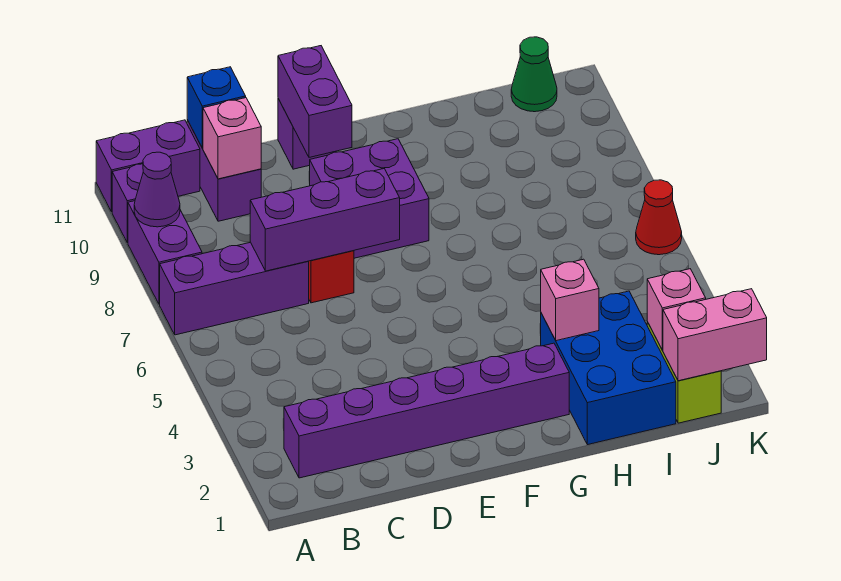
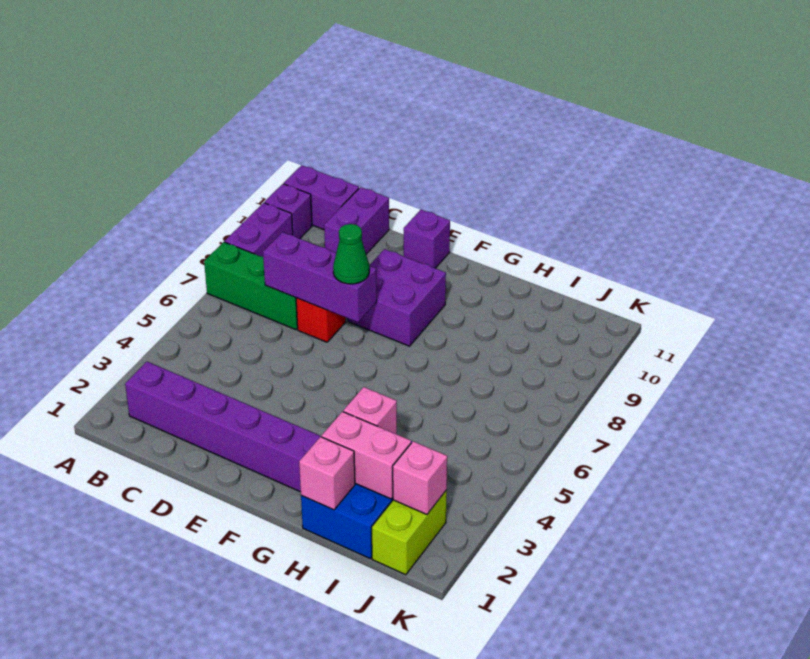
purple brick A7:C7 level 1 -> green brick A7:C7 level 1
purple cone A9 level 2 -> none
pink brick C10 level 2 -> pink brick H1 level 2
blue brick C11 level 2 -> none
purple brick E10:E11 level 2 -> none
pink brick J1:K1 level 2 -> pink brick H2:I2 level 2
green cone J11 level 1 -> green cone E7 level 3
red cone K6 level 1 -> none

